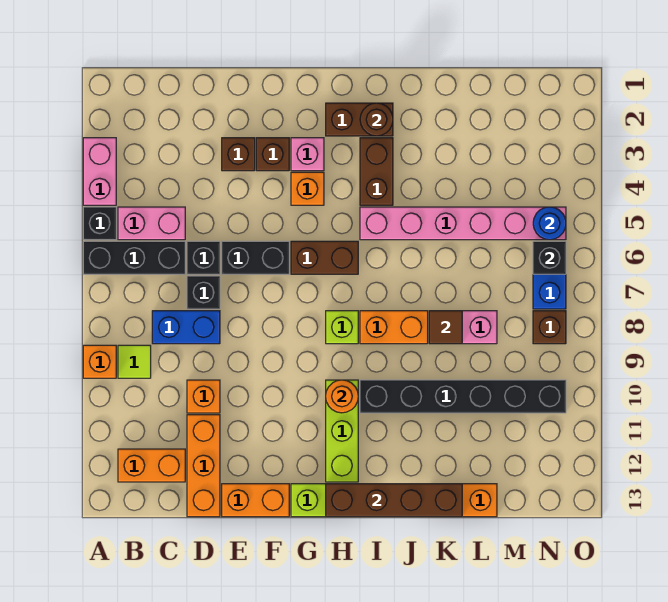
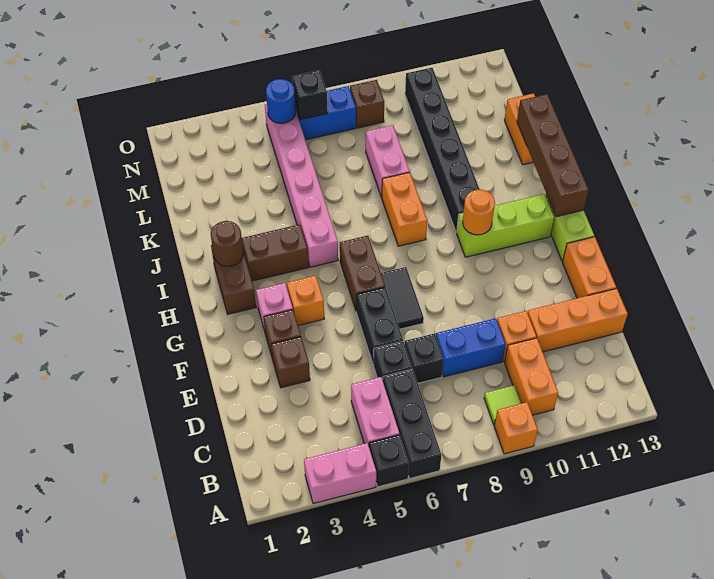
orange brick B12:C12 level 1 -> orange brick B10:C10 level 1
blue brick C8:D8 level 1 -> blue brick D8:D9 level 1
none -> black tile F7:G7 level 1
lime brick H8 level 1 -> none
brown tile K8 level 2 -> none

